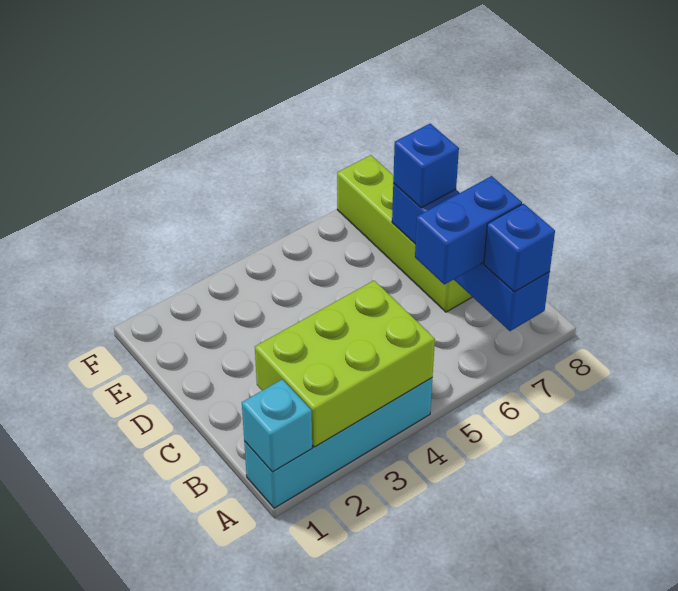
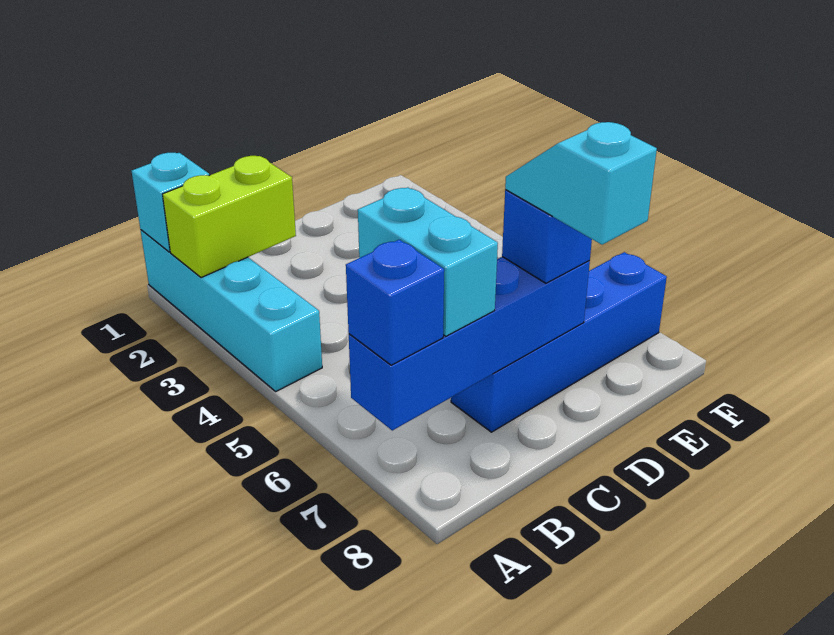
lime brick A2:B4 level 2 -> lime brick A2:B2 level 2
blue brick B6:B7 level 3 -> cyan brick B6:B7 level 3
lime brick C7:F7 level 1 -> blue brick C7:F7 level 1
none -> cyan slope D7:D8 level 4 top 8

